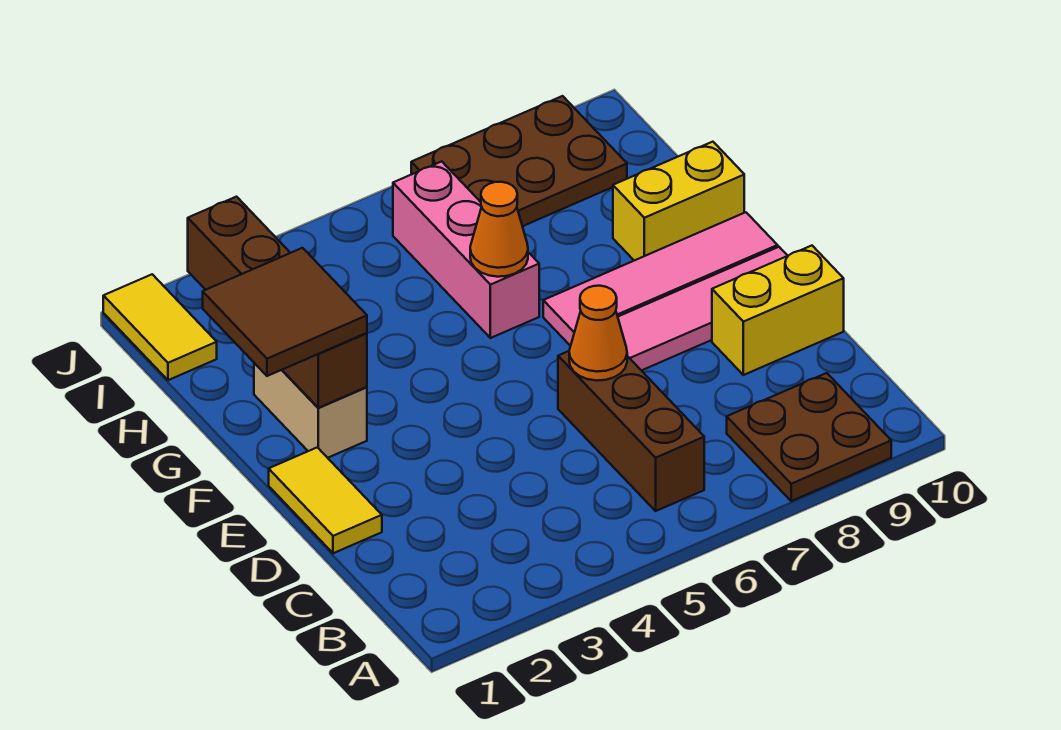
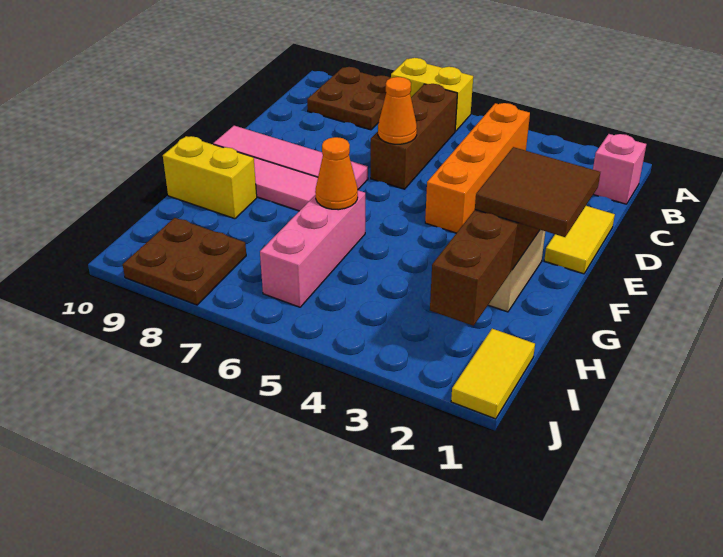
none -> pink brick B1 level 1
none -> orange brick B4:E4 level 1
yellow brick D9:D10 level 1 -> yellow brick A6:A7 level 1
brown plate I7:J9 level 1 -> brown plate I8:J9 level 1

